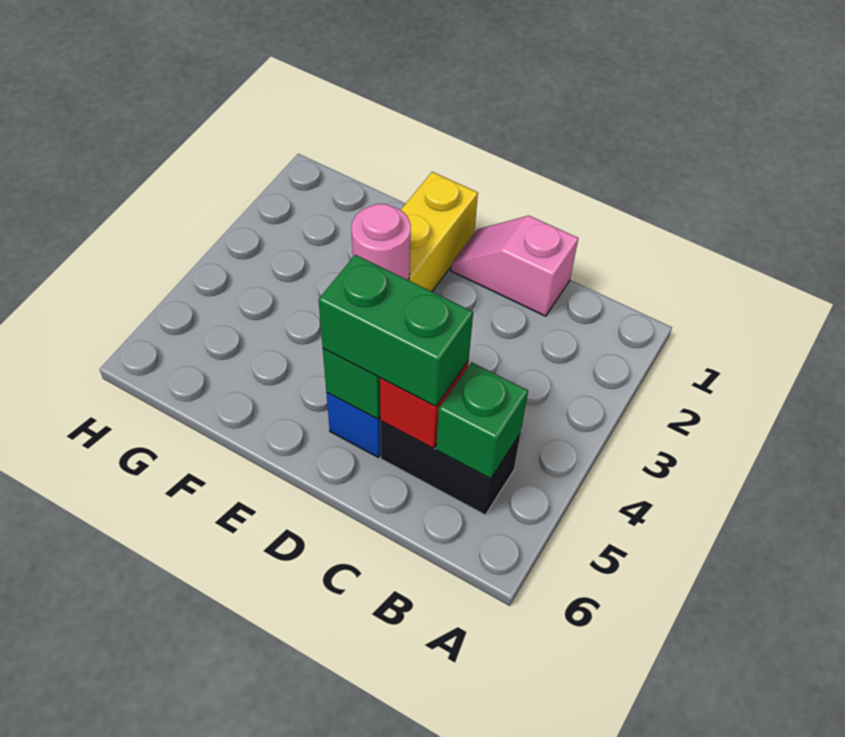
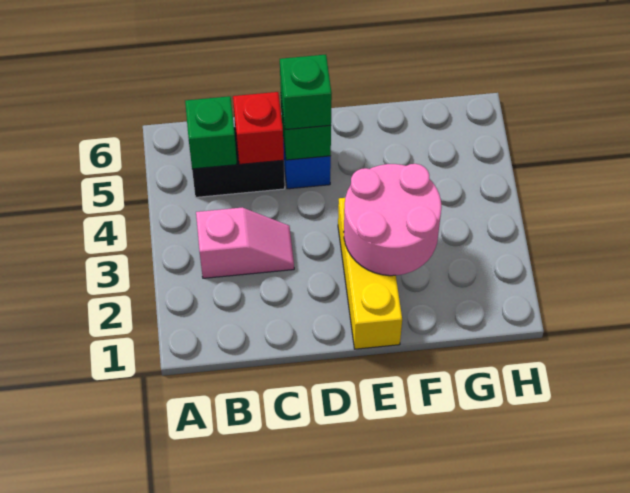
pink slope C1:D1 level 1 top C -> pink slope B3:C3 level 1 top B
green brick C5:D5 level 3 -> green brick D5 level 3
pink round brick E3 level 2 -> pink round brick E2:F3 level 2

